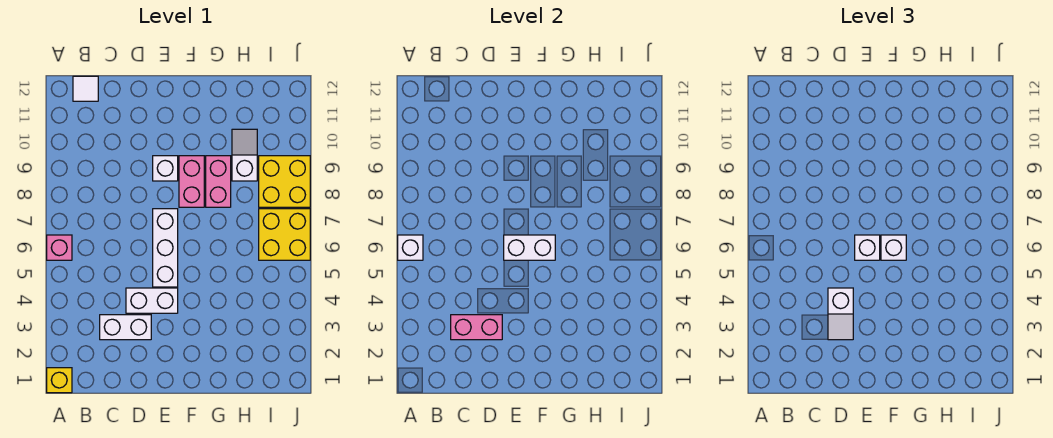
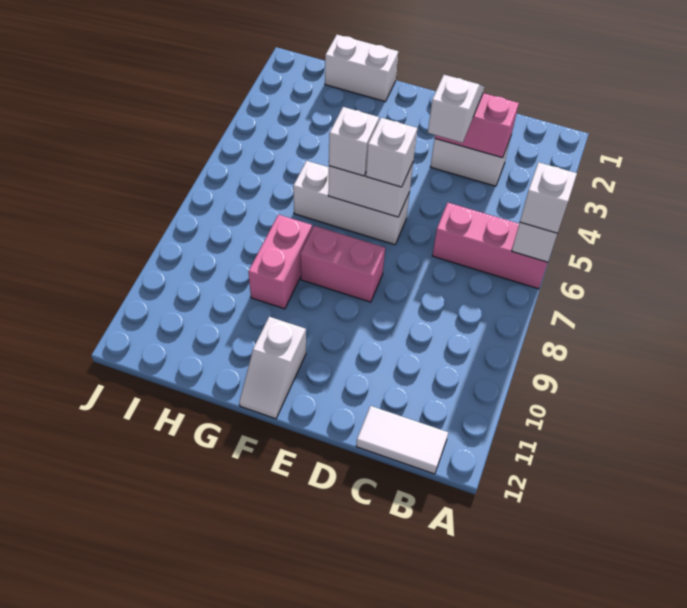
yellow brick A1 level 1 -> none
pink brick A6 level 1 -> pink brick A6:C6 level 1
white tile B12 level 1 -> white tile B12:C12 level 1
white brick D4:E4 level 1 -> white brick G1:H1 level 1
white brick E5:E7 level 1 -> white brick E6:G6 level 1
white brick E9 level 1 -> white brick A6 level 3
pink brick F8:F9 level 1 -> pink brick E8:F8 level 1
white slope H9:H10 level 1 top 9 -> white slope F11:F12 level 1 top 11
yellow brick I6:J7 level 1 -> none
yellow brick I8:J9 level 1 -> none

